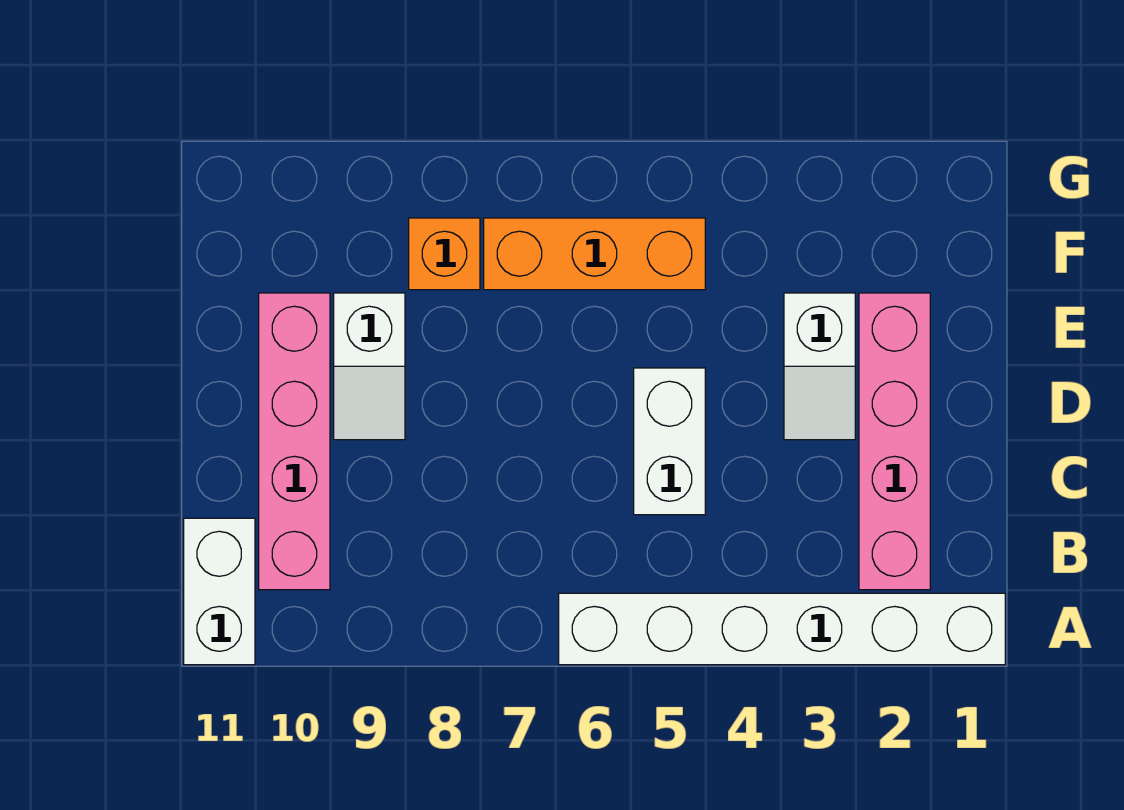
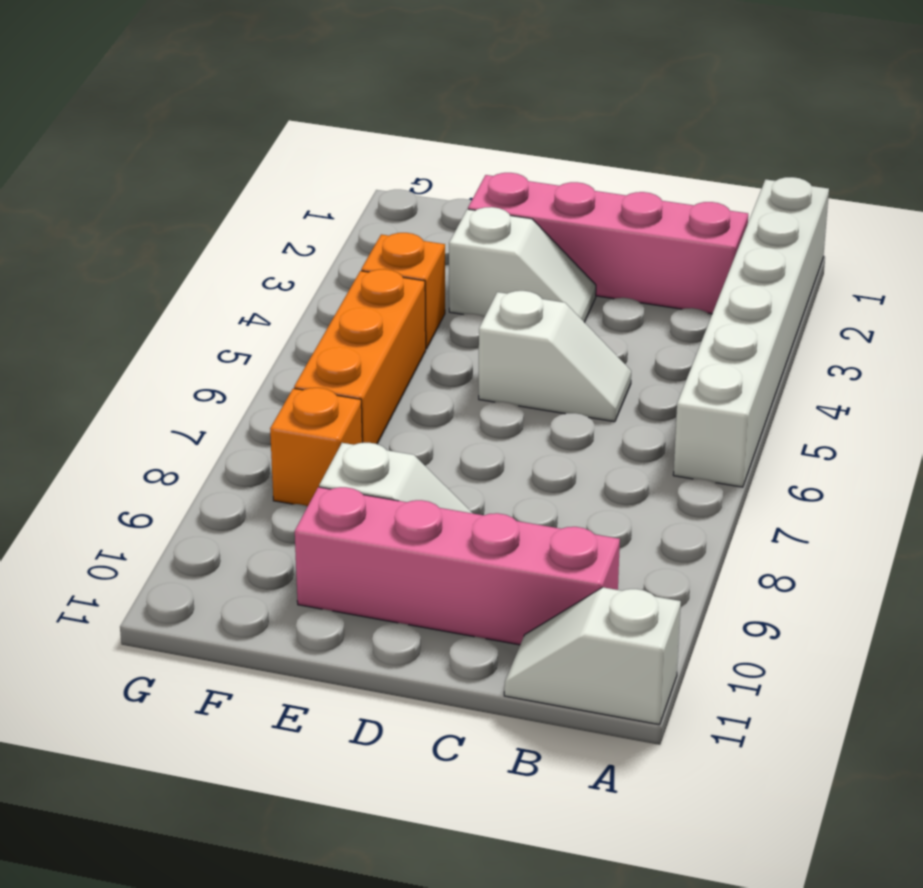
white brick A11:B11 level 1 -> white slope A11:B11 level 1 top A
white brick C5:D5 level 1 -> white slope C5:D5 level 1 top D
none -> orange brick F4 level 1

